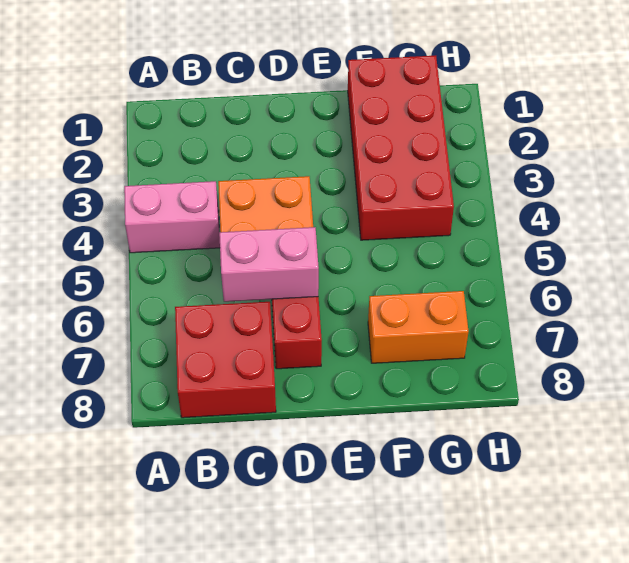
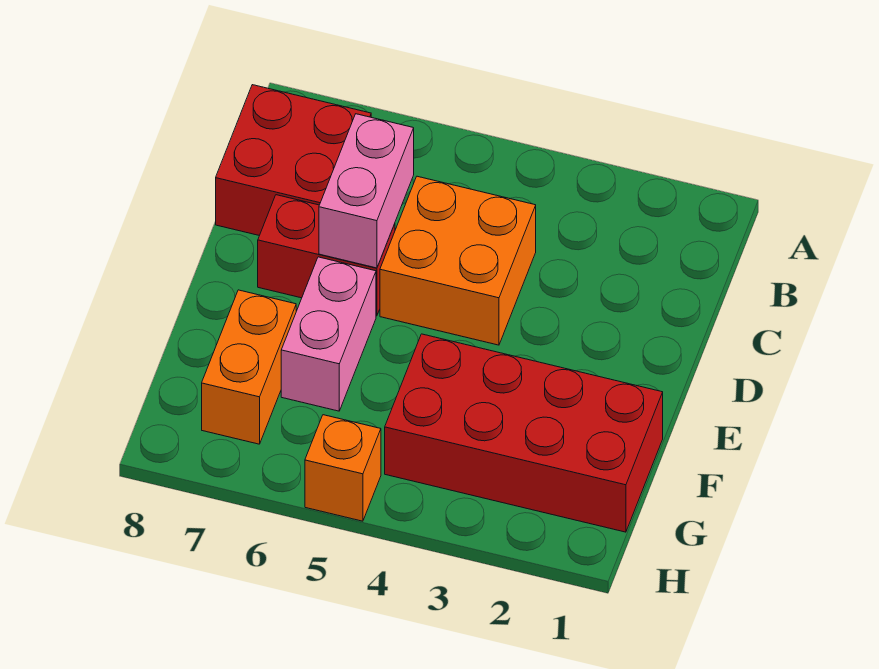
pink brick A4:B4 level 1 -> pink brick E6:F6 level 1
none -> orange brick H5 level 1

